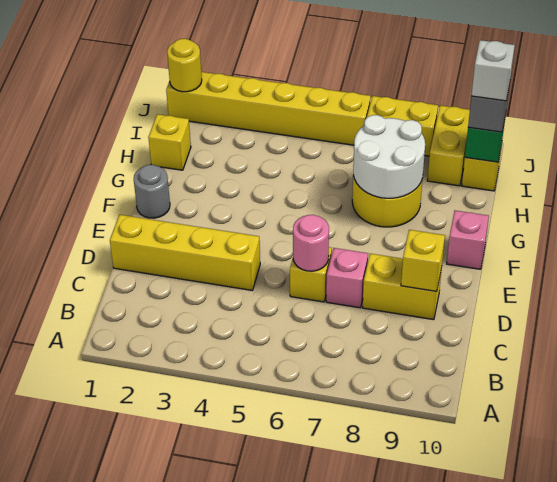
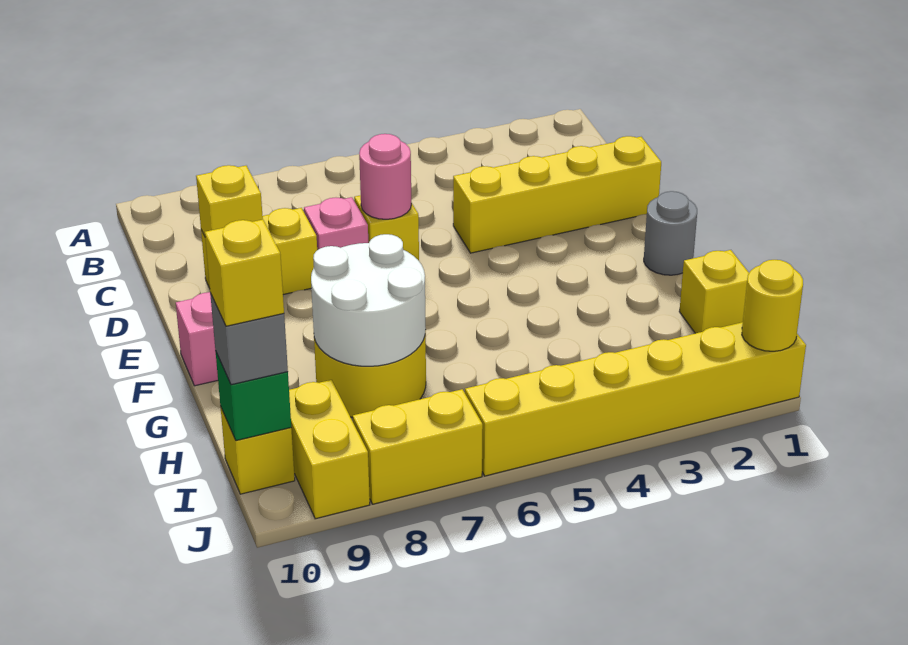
white brick I10 level 4 -> yellow brick I10 level 4

